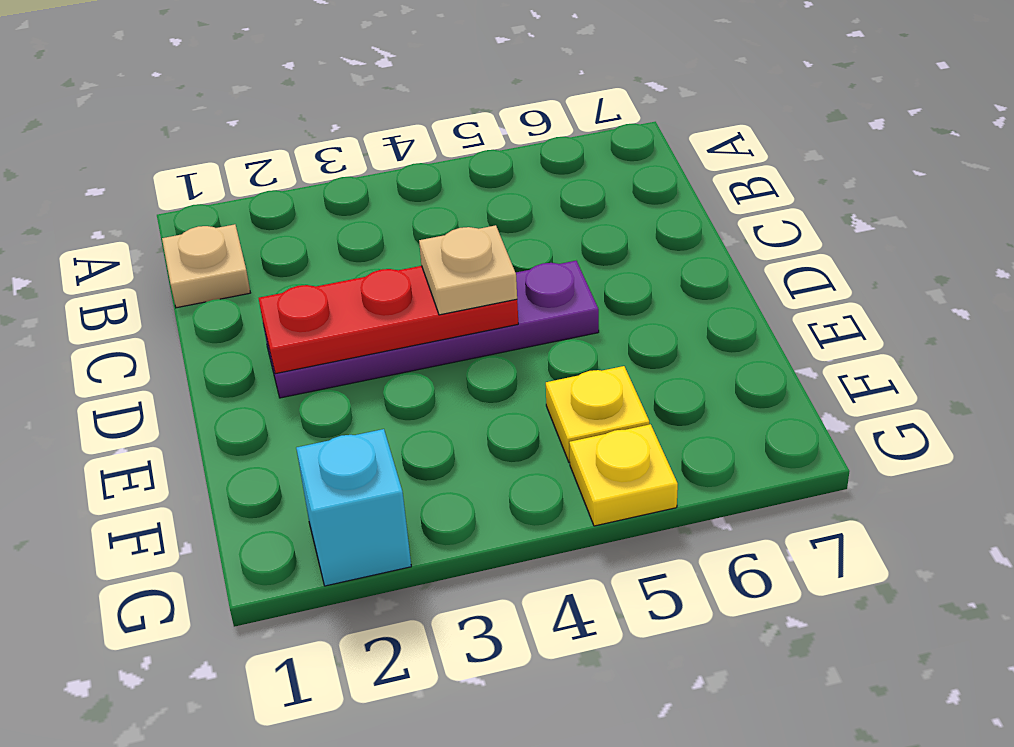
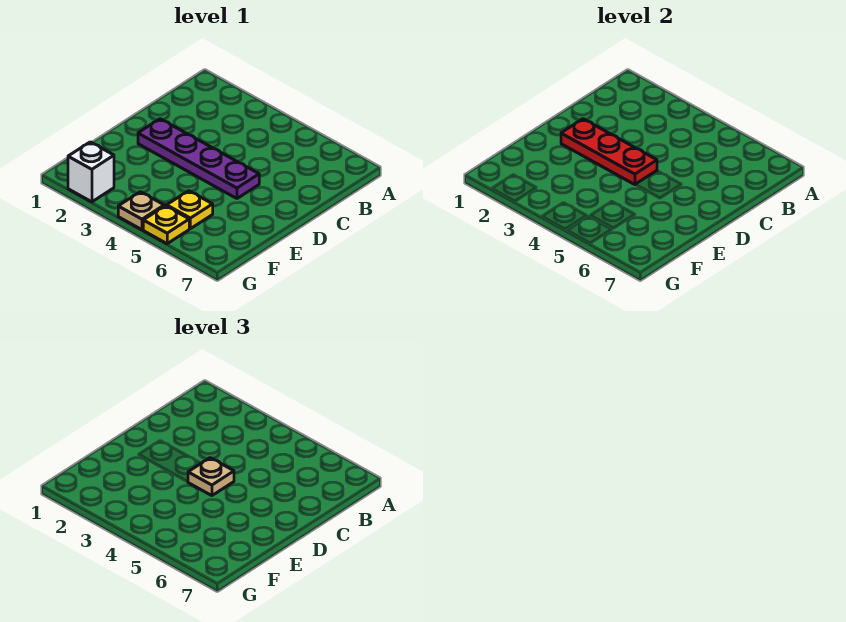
tan plate B1 level 1 -> tan plate G4 level 1
cyan brick G2 level 1 -> white brick G2 level 1

